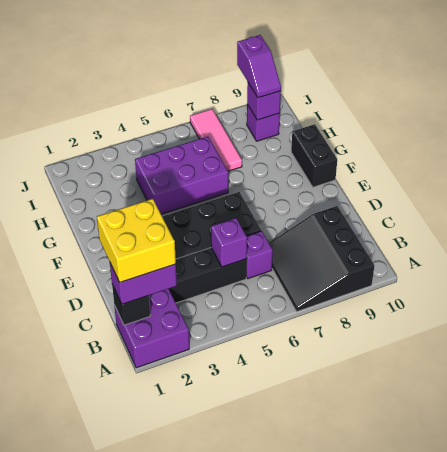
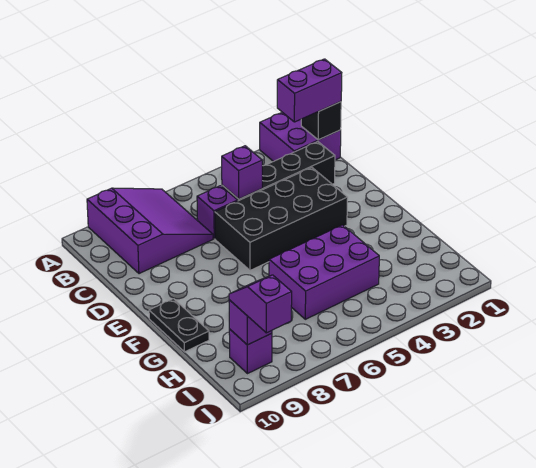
black slope A7:C9 level 1 top 9 -> purple slope A7:C9 level 1 top 9
yellow brick B1:C2 level 4 -> none
black brick F10:G10 level 1 -> black plate F10:G10 level 1
pink tile H7:J7 level 1 -> none

